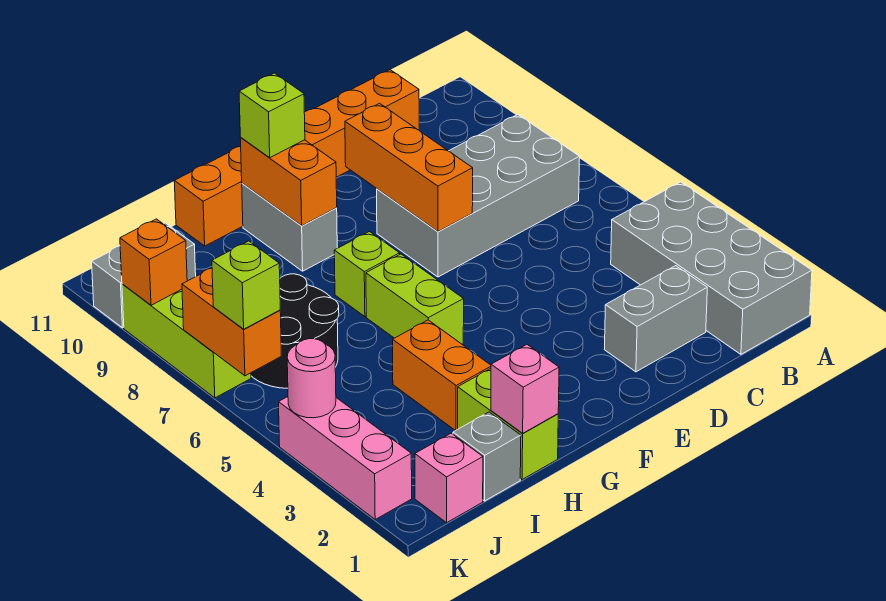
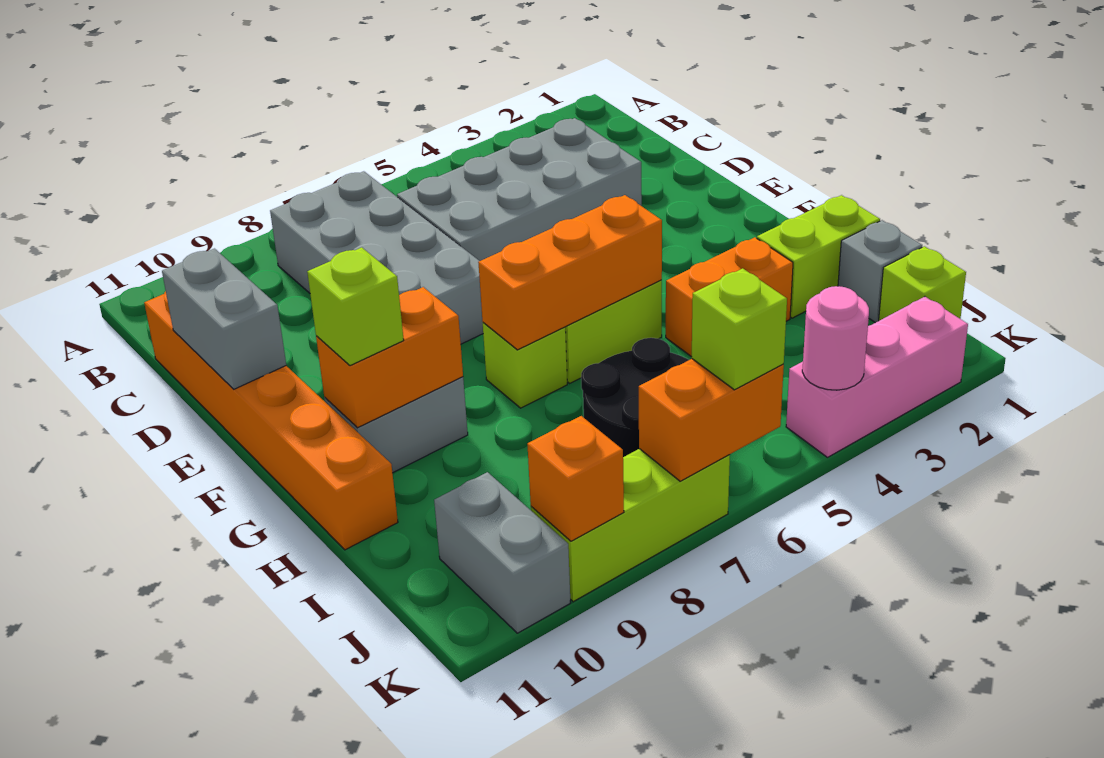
grey brick A1:B4 level 1 -> grey brick C3:D6 level 1
grey brick C2:D2 level 1 -> grey brick D11:E11 level 2
orange brick E7:E9 level 2 -> orange brick G5:G7 level 2
pink brick H1 level 2 -> none
pink brick J1 level 1 -> lime brick J1 level 1

